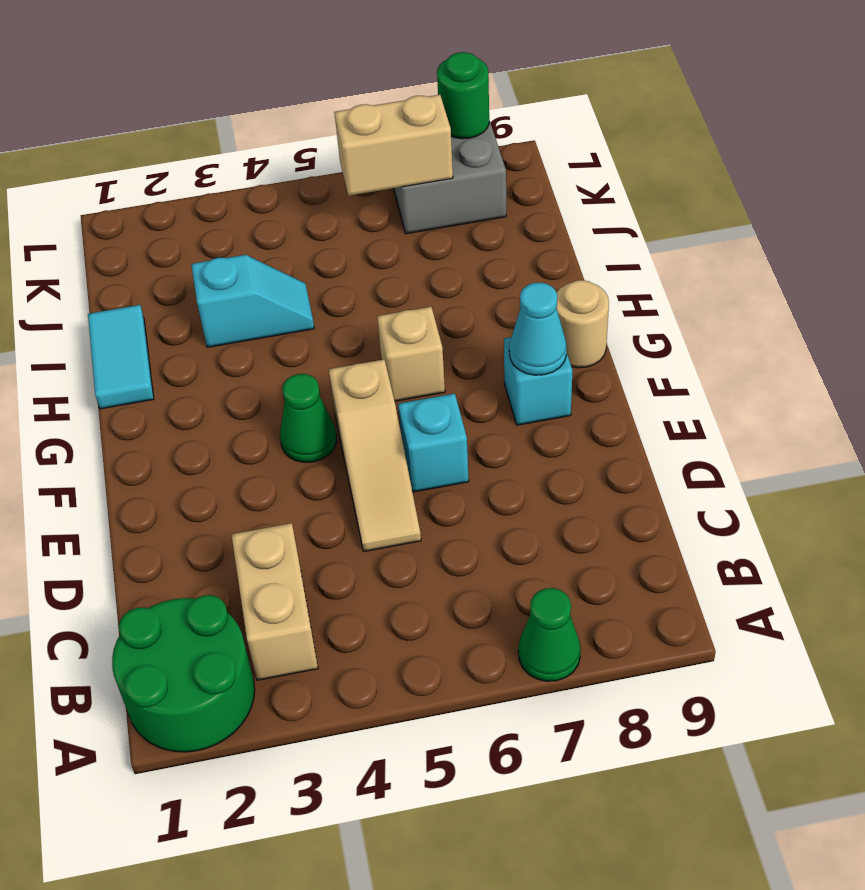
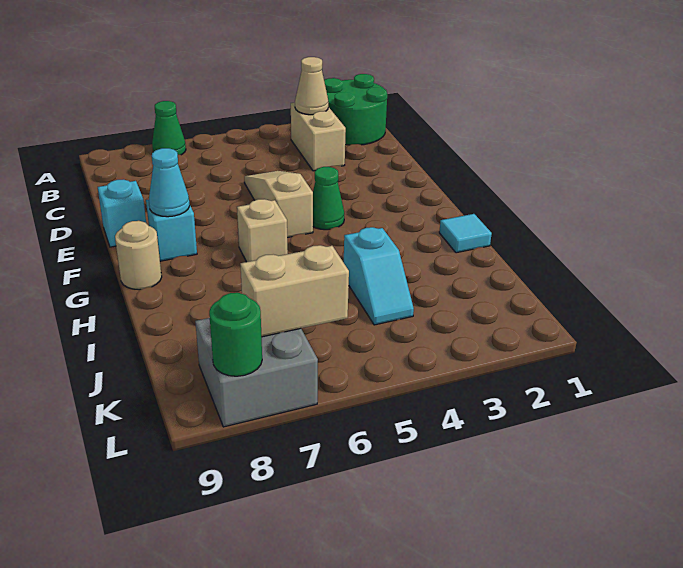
none -> tan cone B3 level 2
cyan brick E6 level 1 -> cyan brick E9 level 1
cyan tile H1:I1 level 1 -> cyan tile H1 level 1
cyan slope I3:I4 level 1 top 3 -> cyan slope I4:J4 level 1 top I

